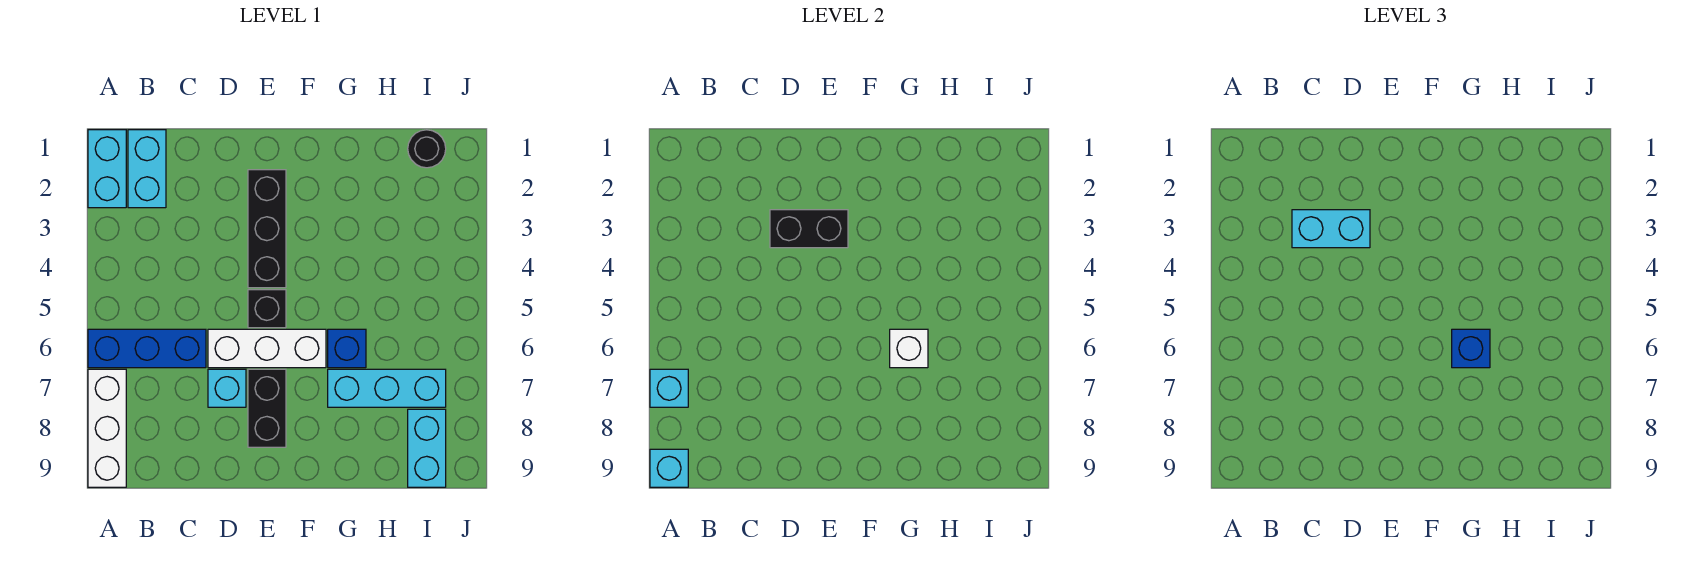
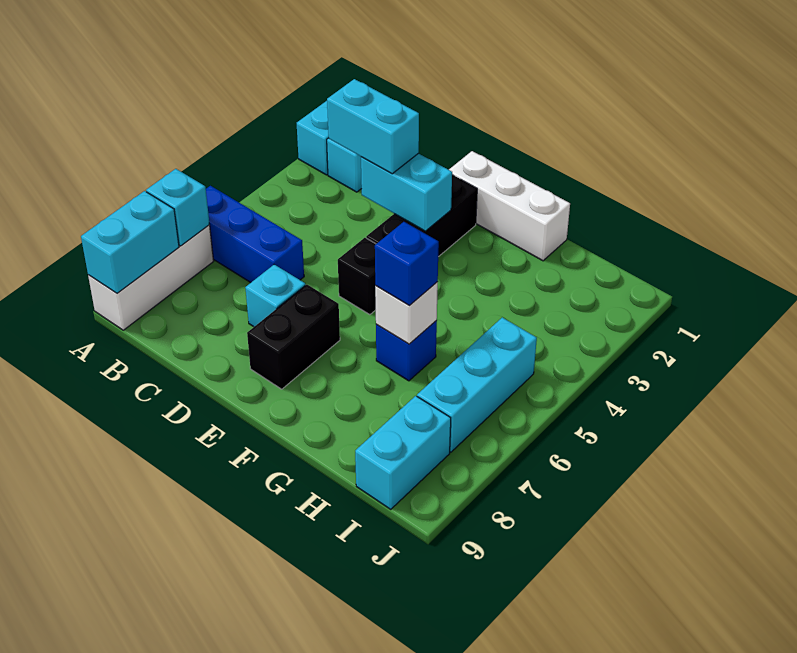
cyan brick A9 level 2 -> cyan brick A8:A9 level 2
black brick D3:E3 level 2 -> cyan brick D3:E3 level 2
white brick D6:F6 level 1 -> white brick E1:G1 level 1
cyan brick G7:I7 level 1 -> cyan brick I5:I7 level 1
black round brick I1 level 1 -> none

